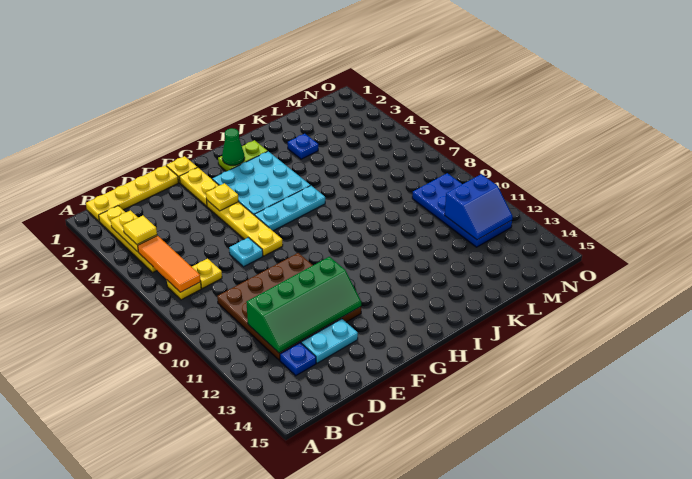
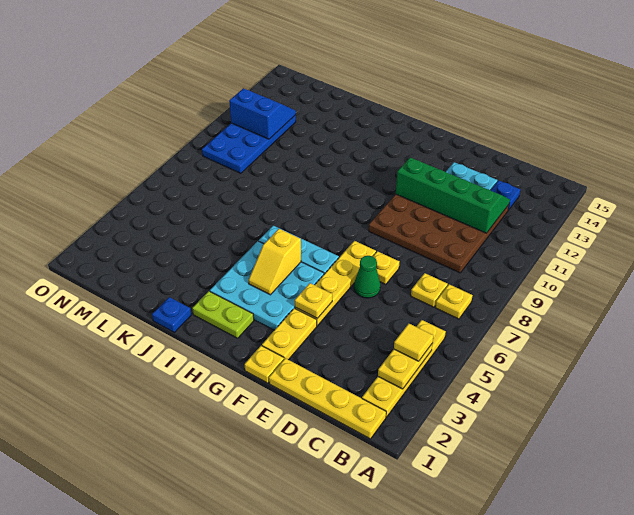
orange tile B5:B7 level 2 -> none
cyan plate E7 level 1 -> yellow plate E7 level 1
green cone H2 level 2 -> green cone E6 level 1
none -> yellow slope H4:H5 level 2 top 5
blue plate K3 level 1 -> blue plate J1 level 1

